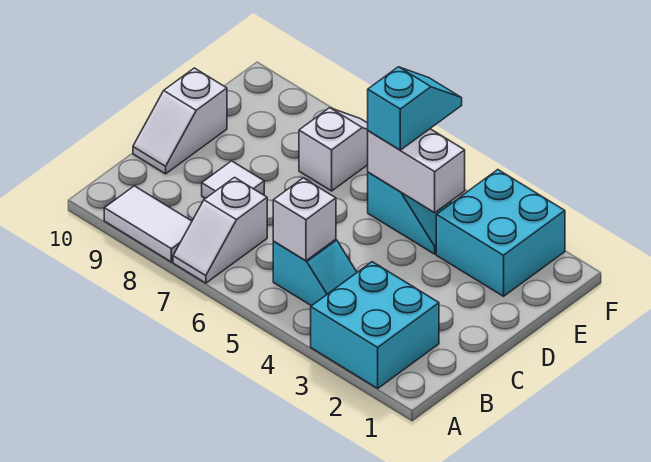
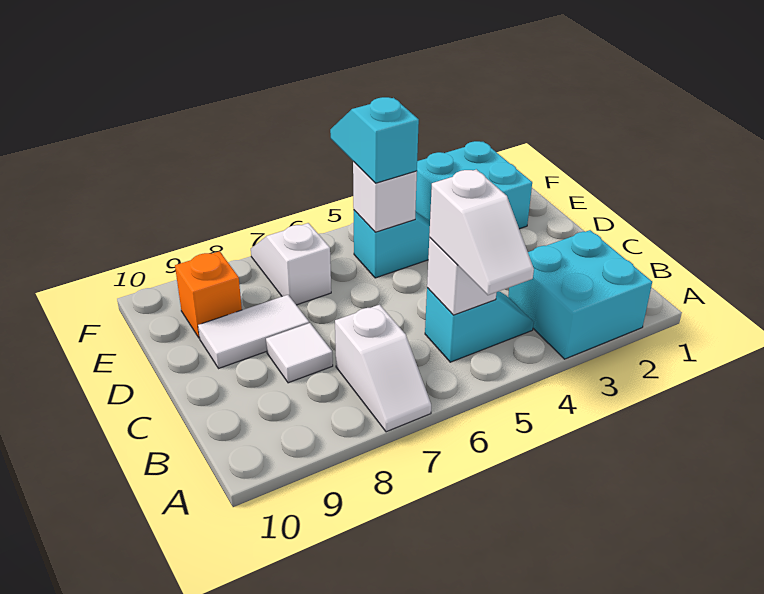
white tile A8:A9 level 1 -> white tile D8:D9 level 1
white slope C10:D10 level 1 top D -> white slope A5:B5 level 3 top B
white brick E4:E5 level 2 -> white brick E5 level 2
none -> orange brick E9 level 1

